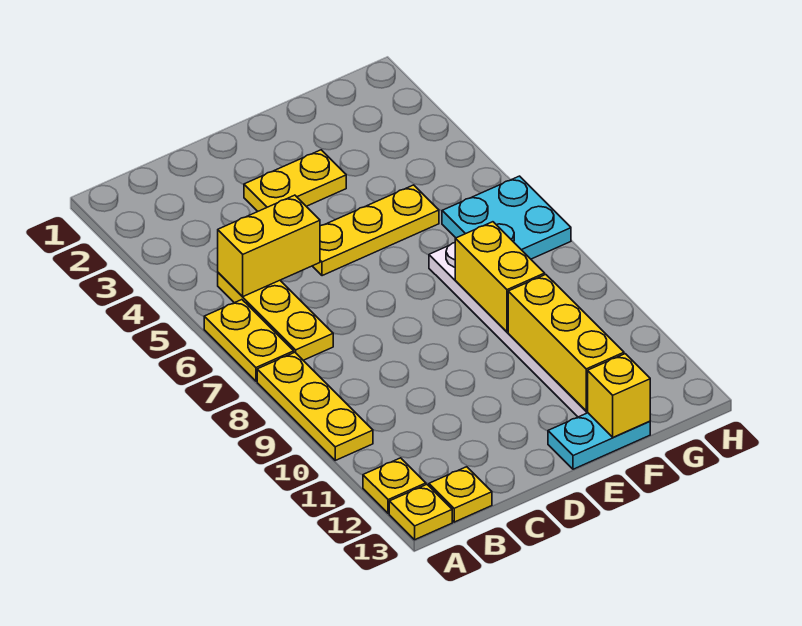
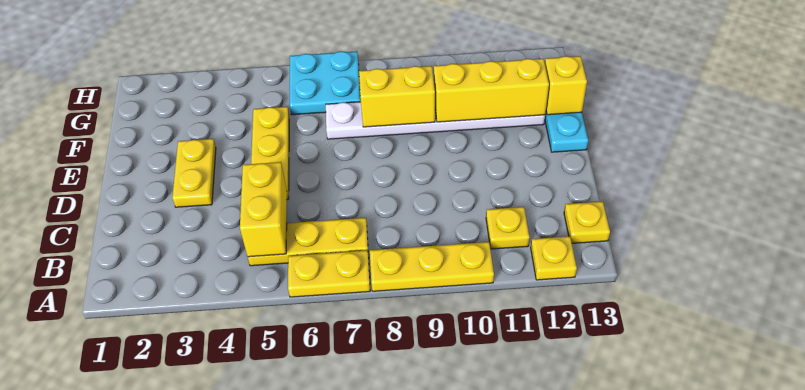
yellow plate A13 level 1 -> yellow plate B11 level 1

